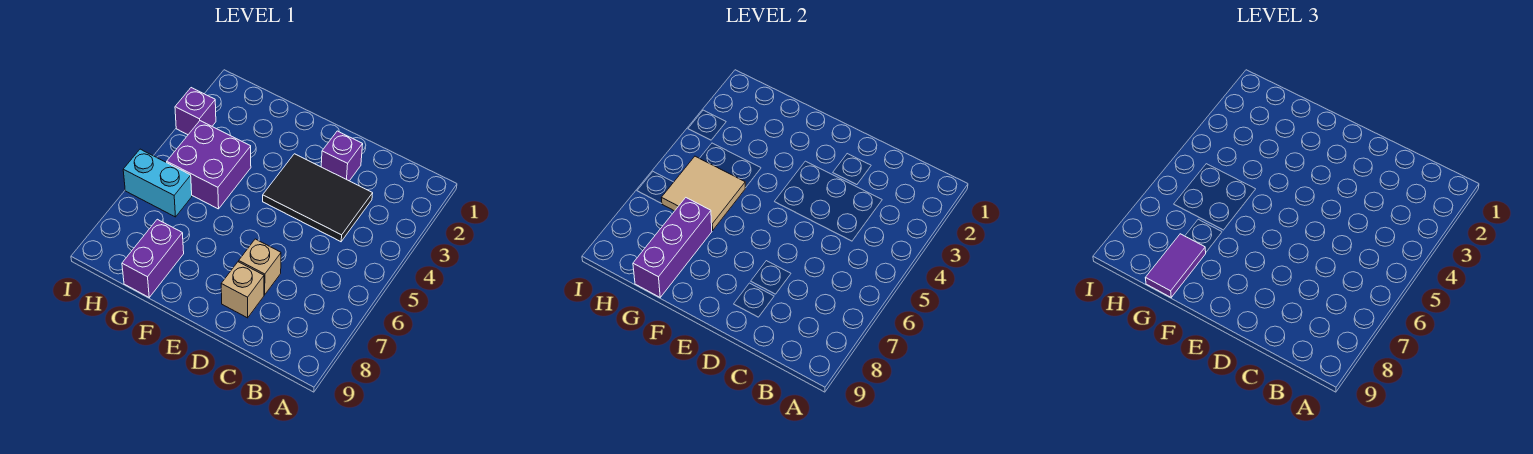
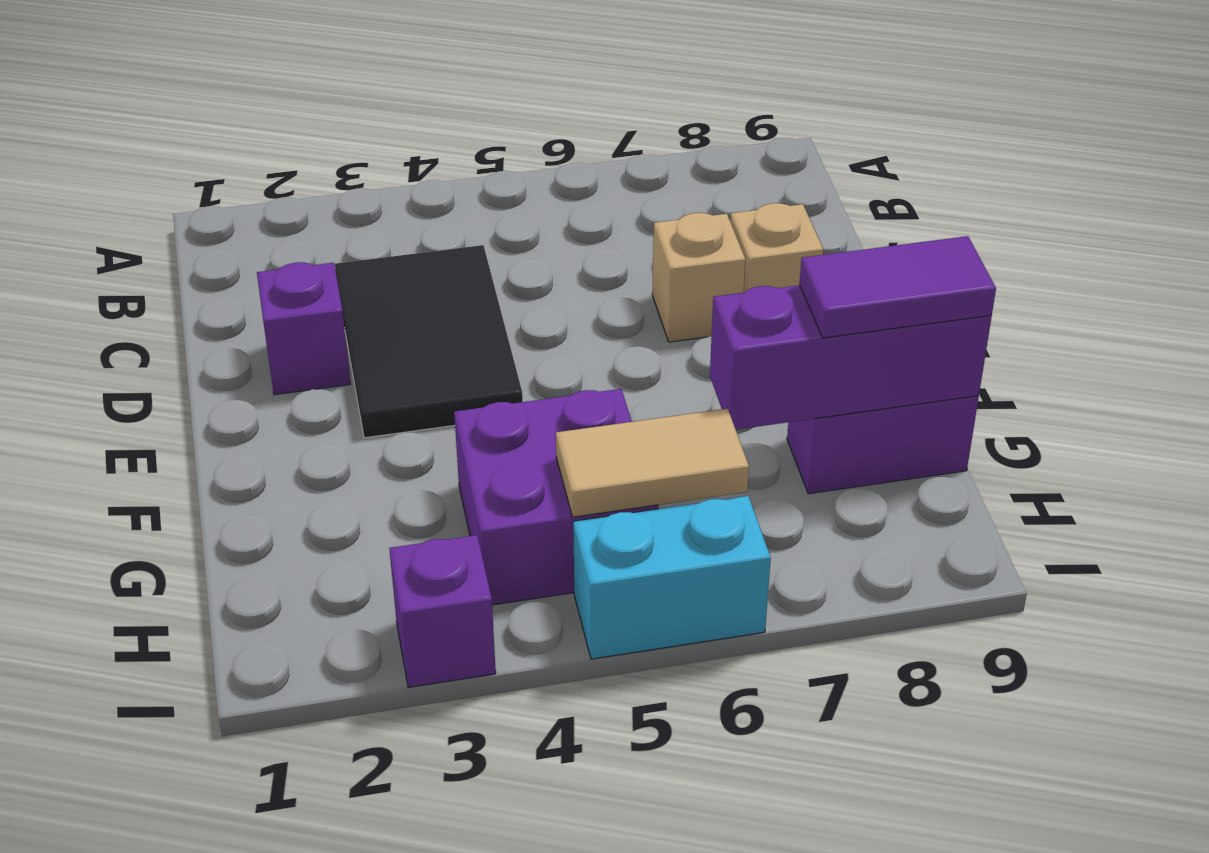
tan tile G5:H6 level 2 -> tan tile H5:H6 level 2
cyan brick H6:I6 level 1 -> cyan brick I5:I6 level 1

